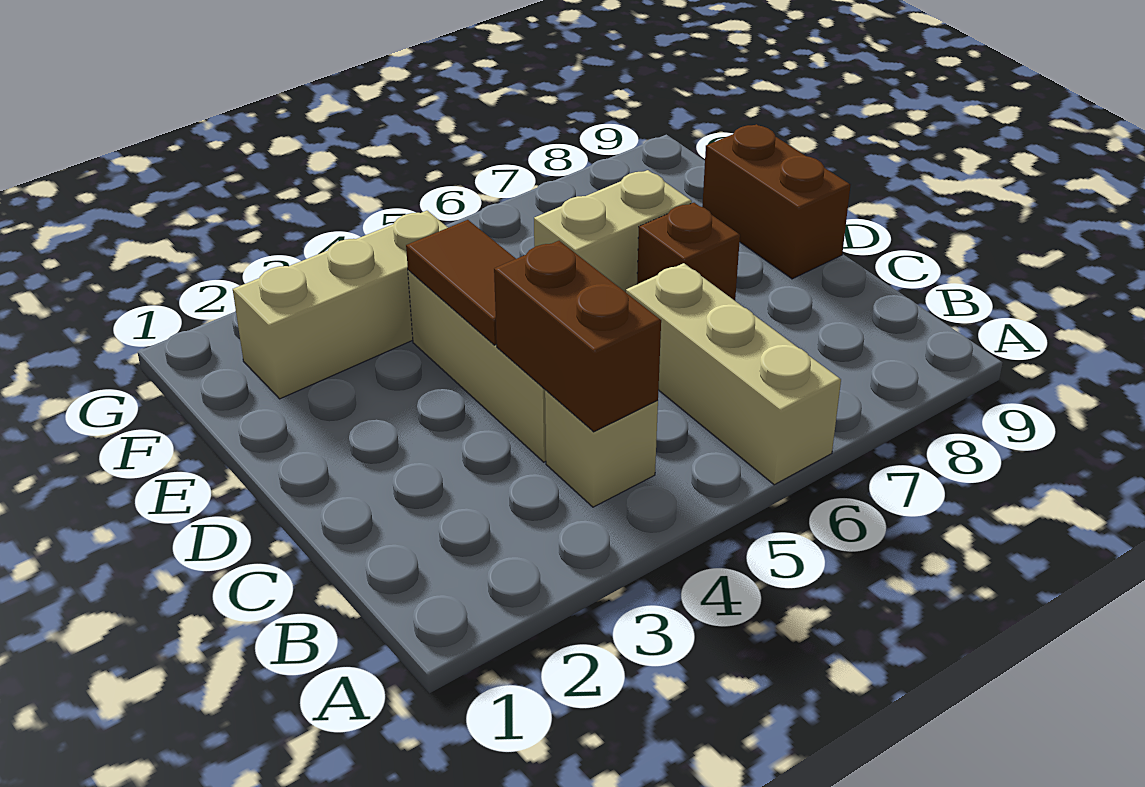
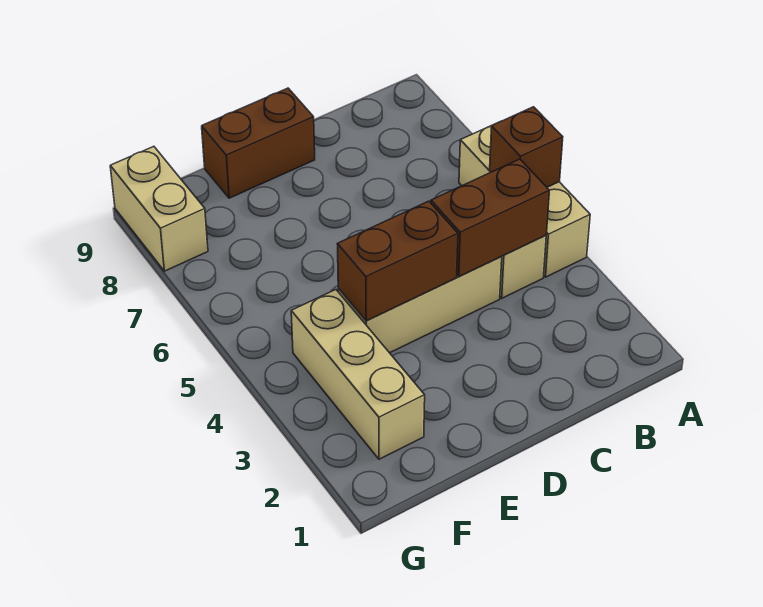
tan brick A6:C6 level 1 -> tan brick A4:A6 level 1
brown tile D4:E4 level 2 -> brown brick D4:E4 level 2
brown brick D7 level 1 -> brown brick A5 level 2
tan brick E6:E7 level 1 -> tan brick G8:G9 level 1

